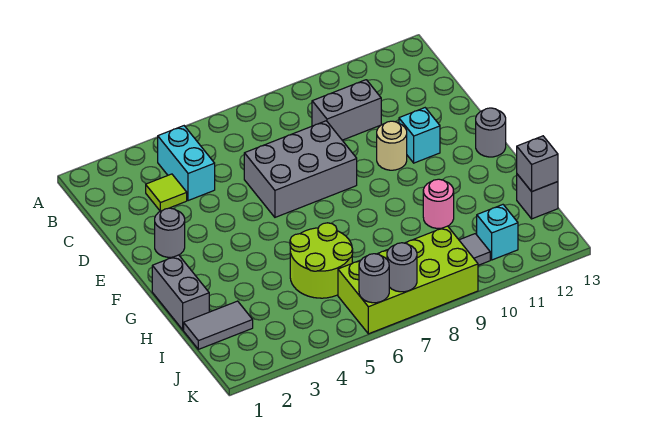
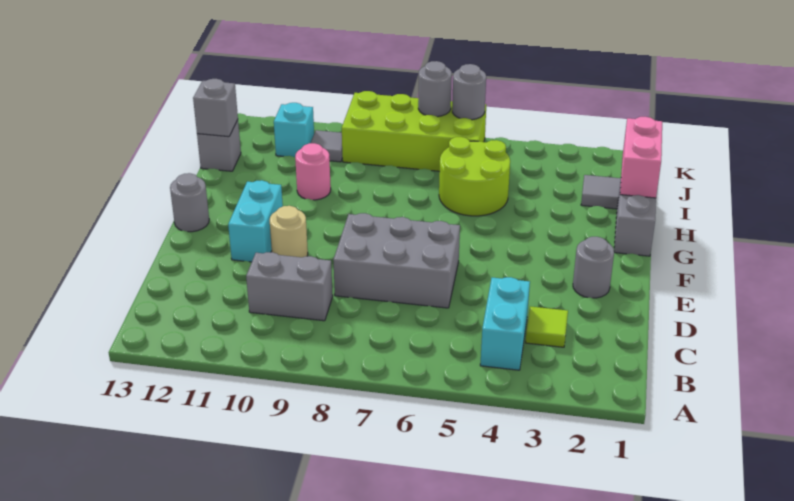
cyan brick E11 level 1 -> cyan brick E11:F11 level 1
none -> pink brick H1:I1 level 2

